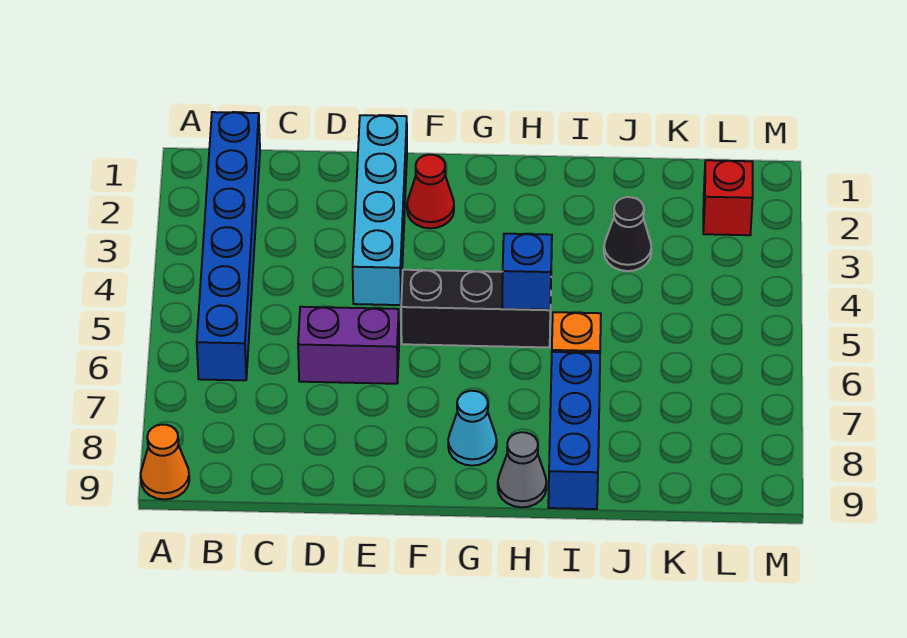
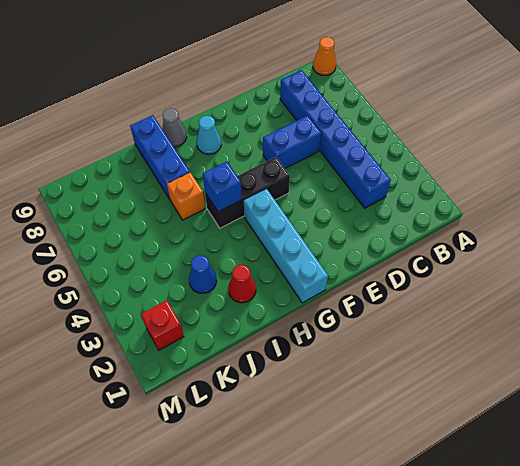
blue brick B1:B6 level 1 -> blue brick C3:C8 level 1
purple brick D6:E6 level 1 -> blue brick D6:E6 level 1
cyan brick E1:E4 level 1 -> cyan brick G1:G4 level 1
red cone F2 level 1 -> red cone I2 level 1
black cone J3 level 1 -> blue cone J3 level 1

